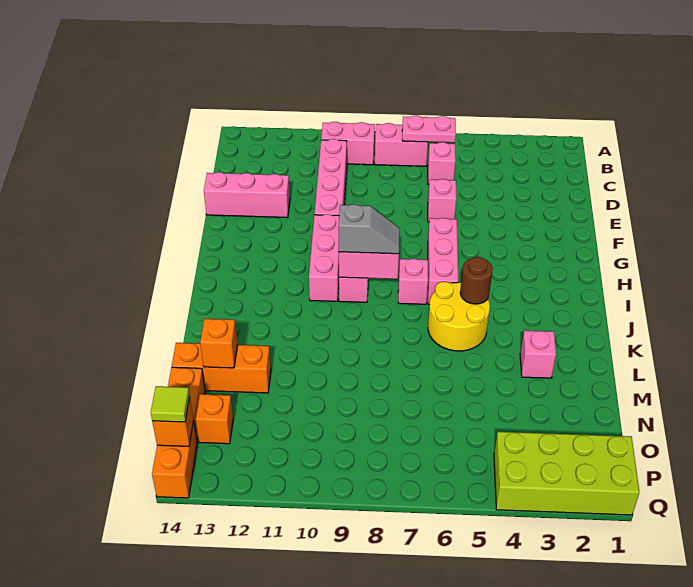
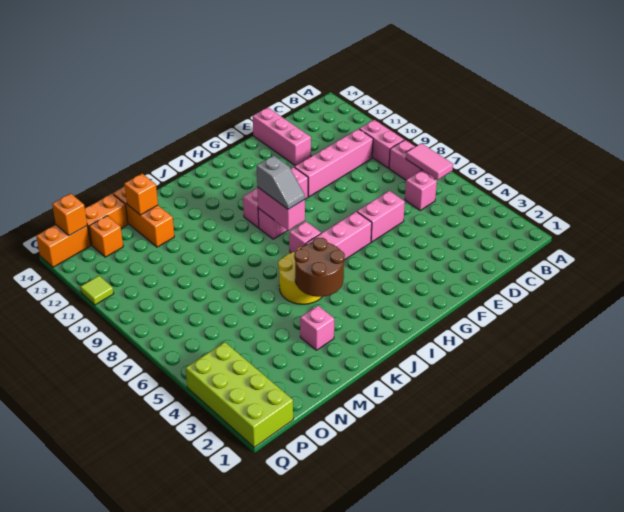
pink plate B6:B7 level 2 -> pink tile B6:B7 level 2
pink brick E6 level 1 -> pink brick E6:F6 level 1
brown round brick J5 level 2 -> brown round brick J4:K5 level 2
lime tile P14 level 3 -> lime tile Q11 level 1

